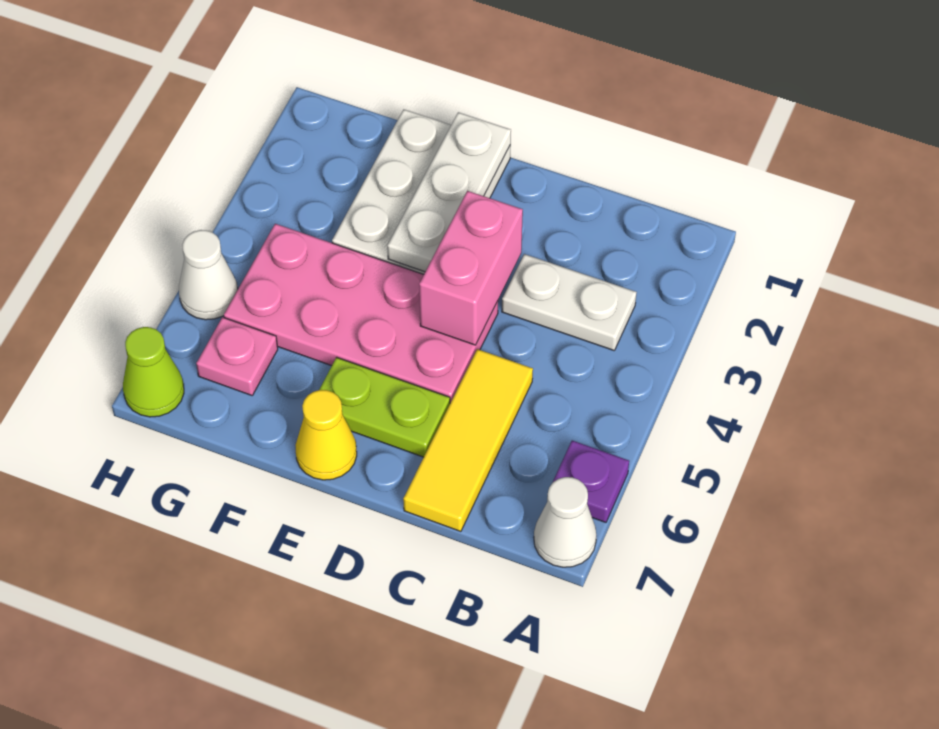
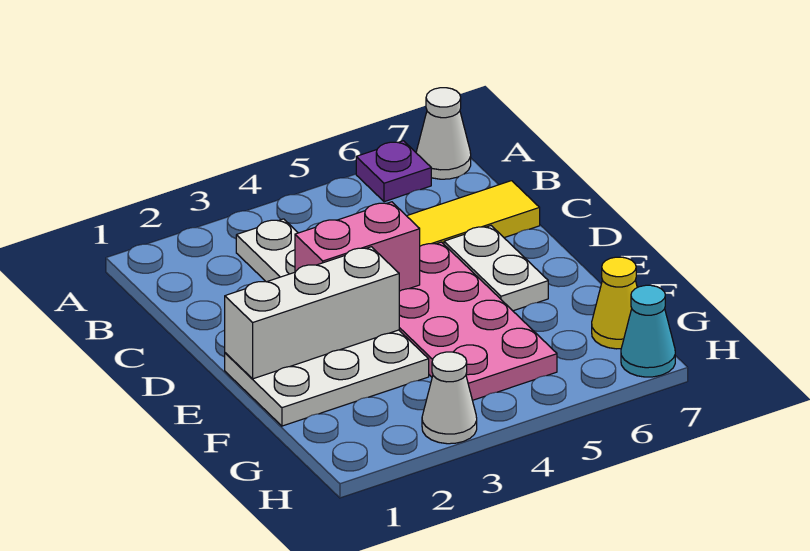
lime plate D6:E6 level 1 -> white plate D6:E6 level 1
white plate E1:E3 level 2 -> white brick E1:E3 level 2
yellow cone E7 level 1 -> yellow cone G7 level 1
pink plate G6 level 1 -> none
white cone H5 level 1 -> white cone H3 level 1
lime cone H7 level 1 -> cyan cone H7 level 1

